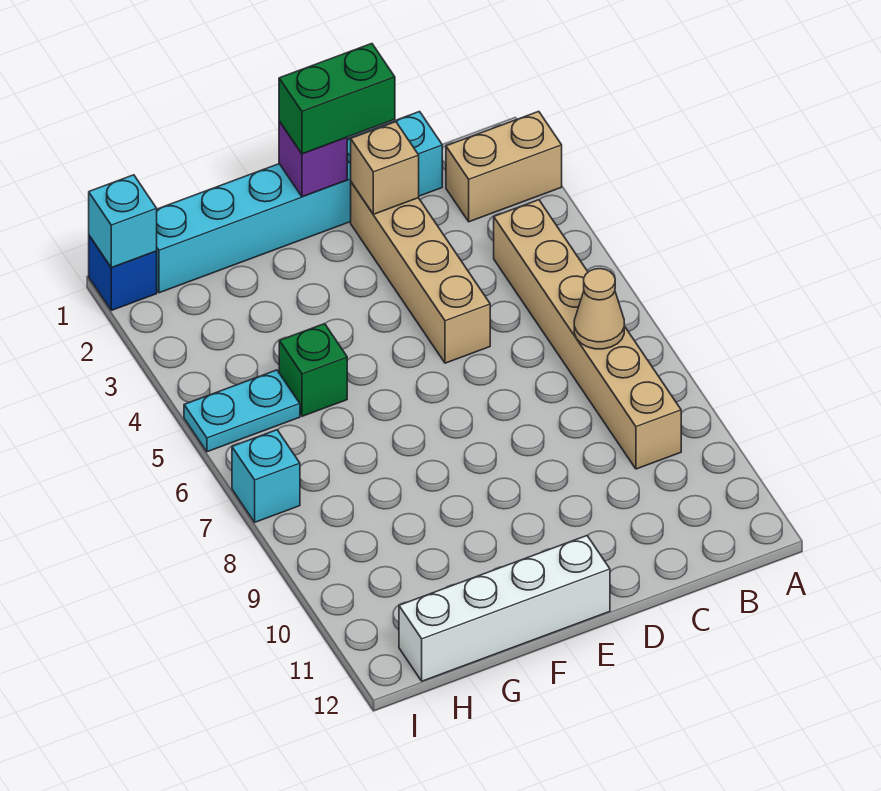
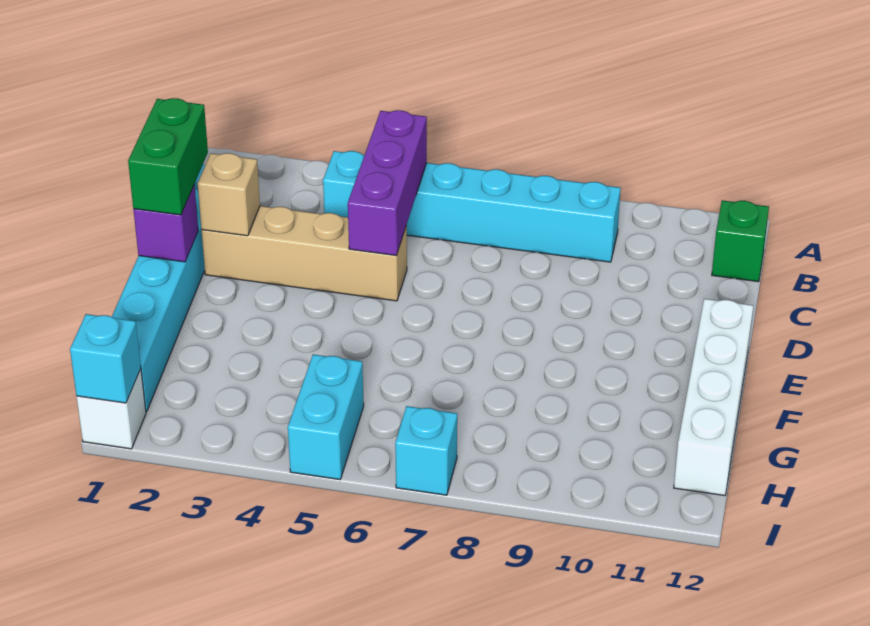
tan brick A2:B2 level 1 -> none
tan brick B4:B9 level 1 -> cyan brick B4:B9 level 1
none -> purple brick B5:D5 level 2
tan cone B7 level 2 -> none
green brick G5 level 1 -> green brick B12 level 1
cyan plate H5:I5 level 1 -> cyan brick H5:I5 level 1
blue brick I1 level 1 -> white brick I1 level 1

